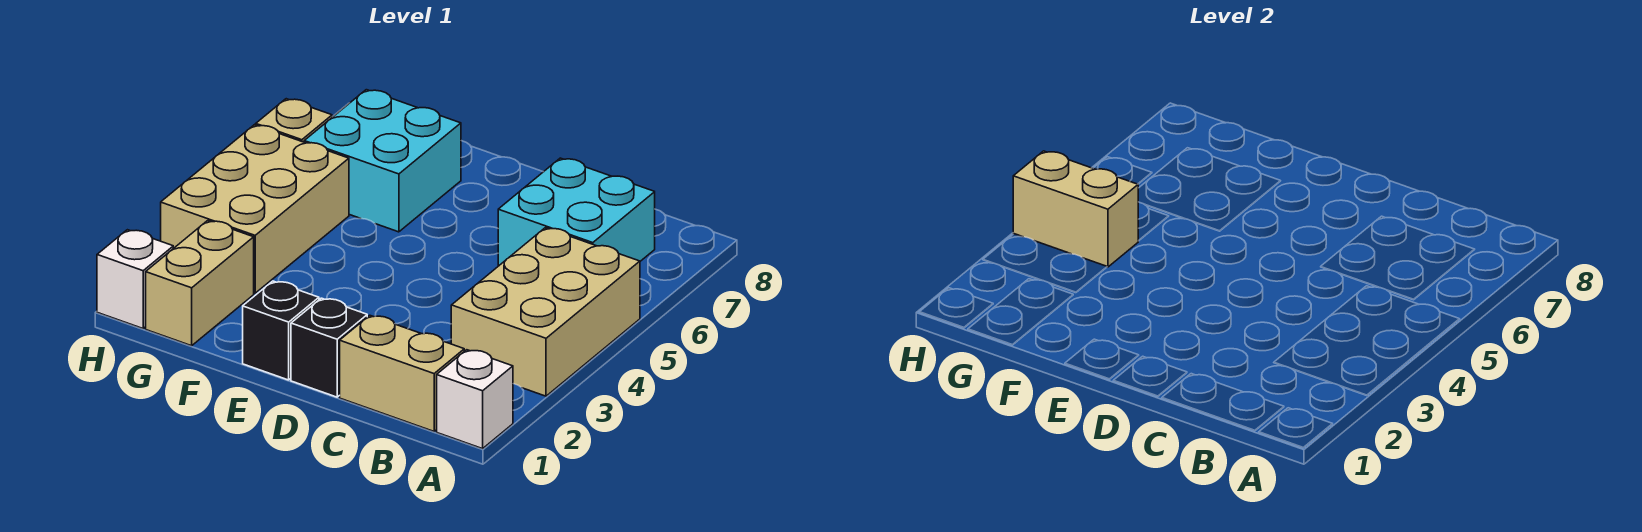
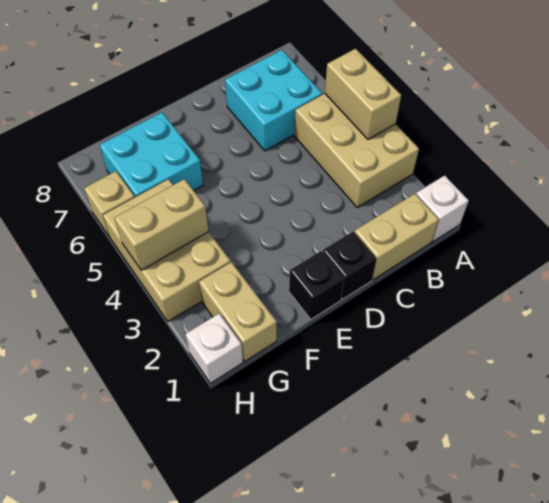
none -> tan brick A4:A5 level 2

